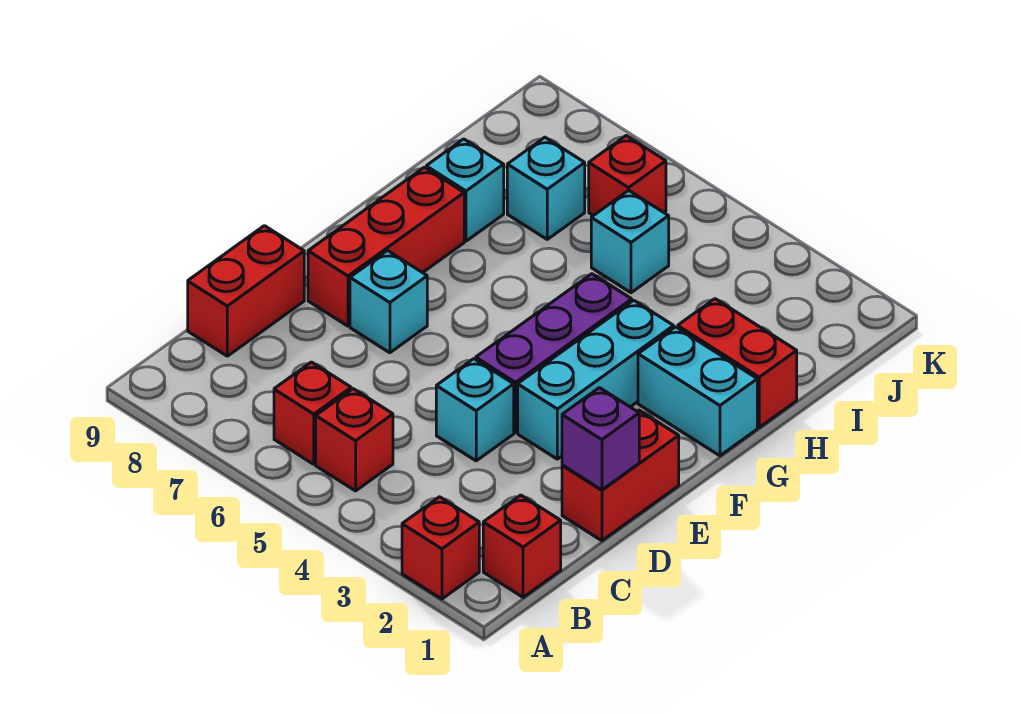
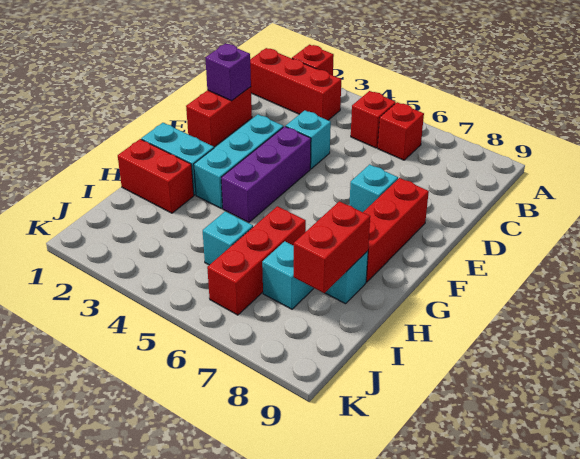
red brick B1 level 1 -> red brick B1:B3 level 1
red brick C9:D9 level 1 -> red brick H8:I8 level 2
red brick J6 level 1 -> red brick H6:J6 level 1

